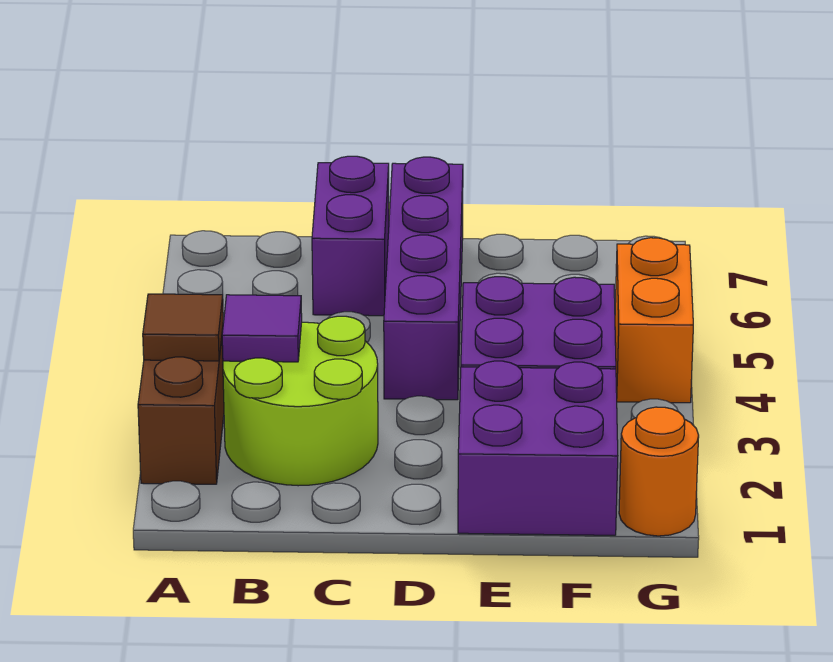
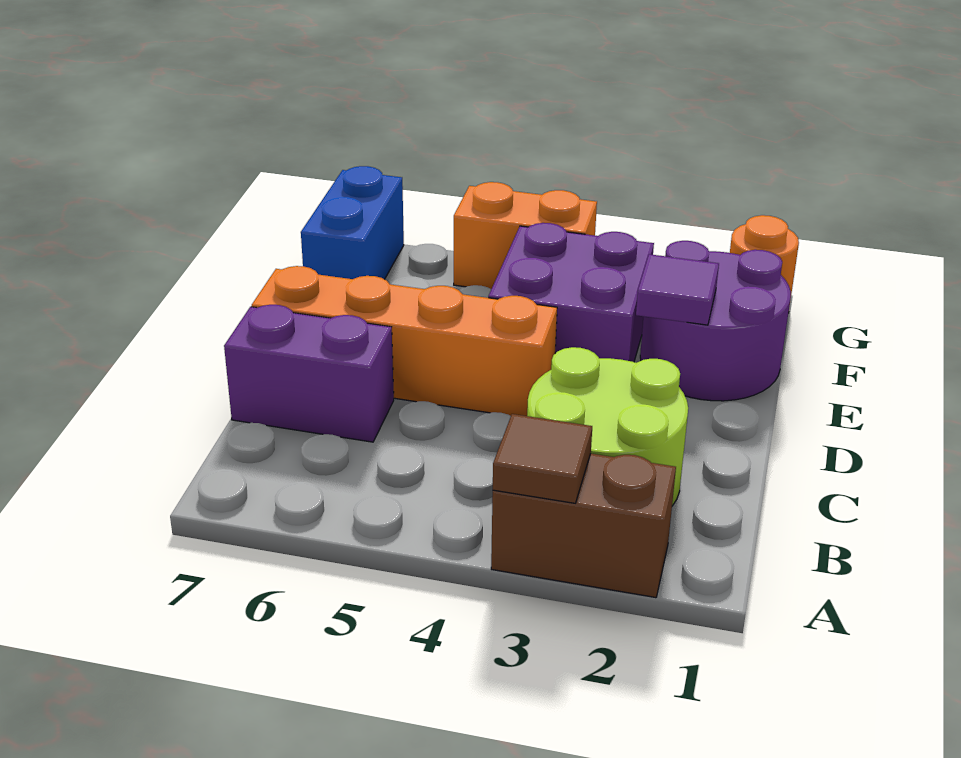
purple tile B3 level 2 -> purple tile E2 level 2
purple brick D4:D7 level 1 -> orange brick D4:D7 level 1
purple brick E1:F2 level 1 -> purple round brick E1:F2 level 1
none -> blue brick F7:G7 level 1

